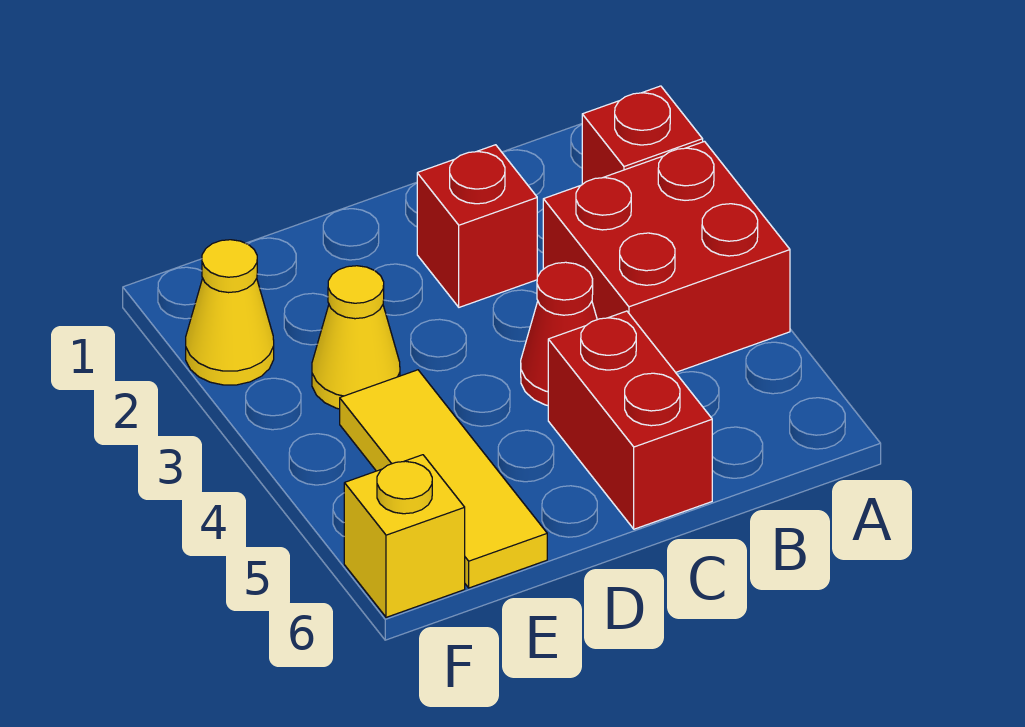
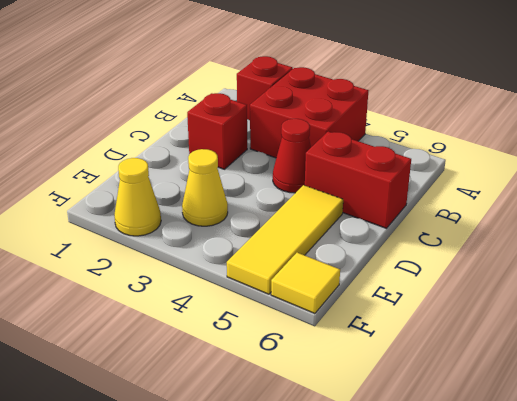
yellow tile E4:E6 level 1 -> yellow tile D5:F5 level 1
yellow brick F6 level 1 -> yellow tile F6 level 1

